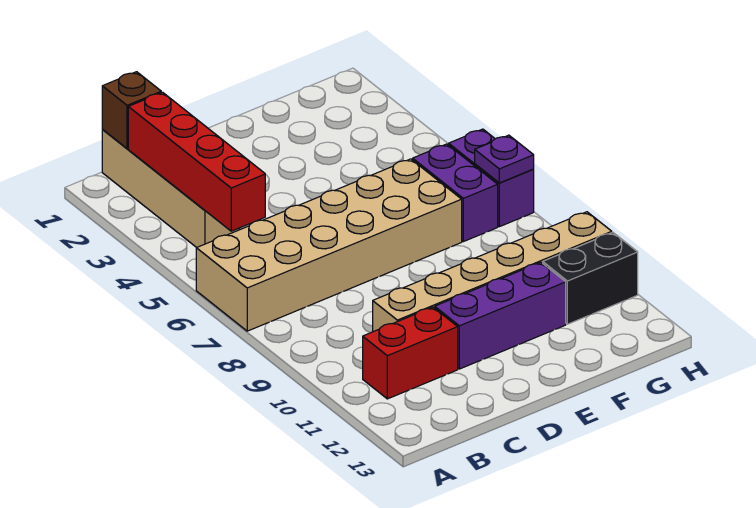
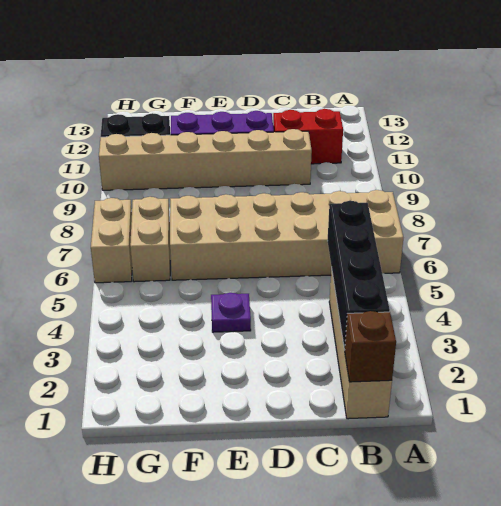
red brick B2:B5 level 2 -> black brick B2:B5 level 2
purple brick G6:G7 level 1 -> tan brick G6:G7 level 1
purple brick H6:H7 level 1 -> tan brick H6:H7 level 1
purple plate H7 level 2 -> purple plate E4 level 1

